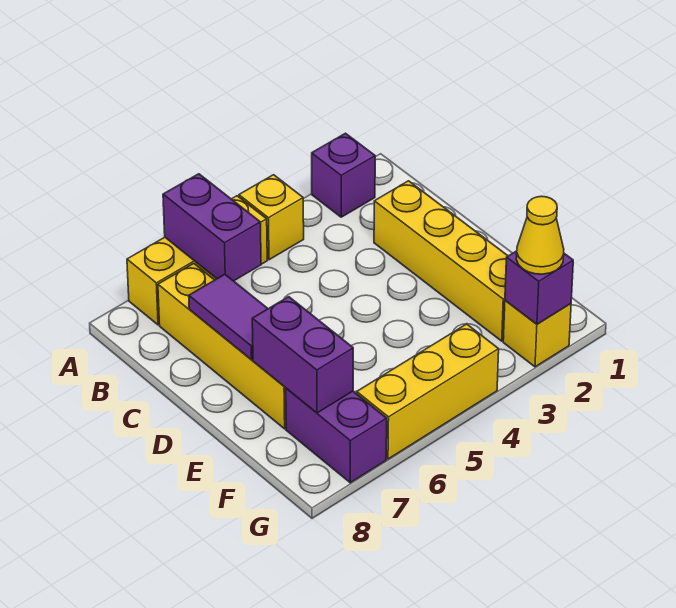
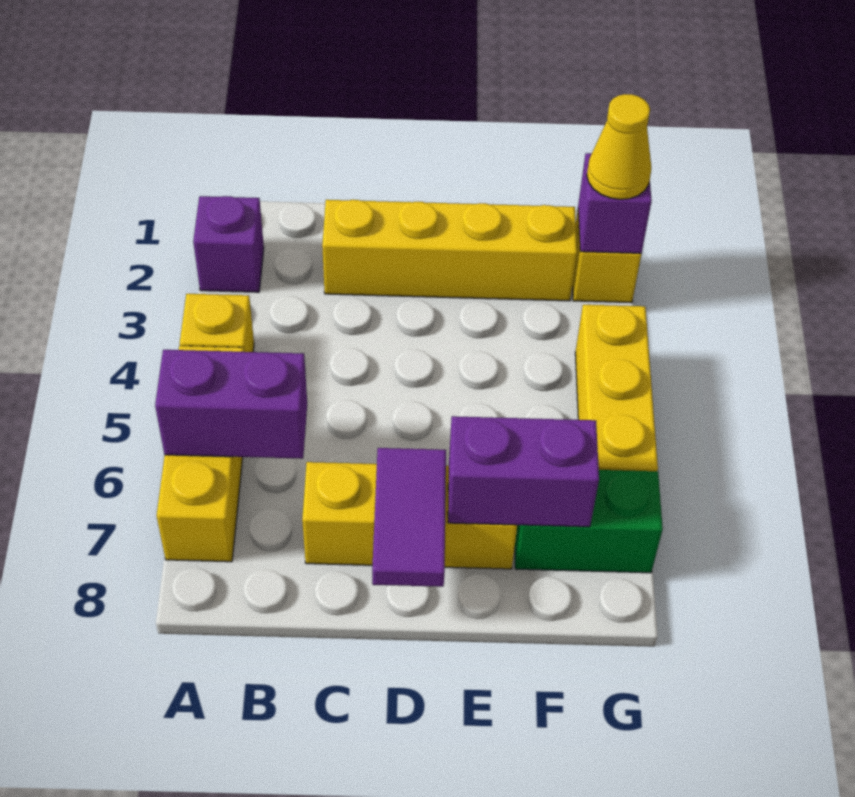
yellow brick B7:E7 level 1 -> yellow brick C7:E7 level 1
purple tile C7:D7 level 2 -> purple tile D7:D8 level 2
purple brick F7:G7 level 1 -> green brick F7:G7 level 1

